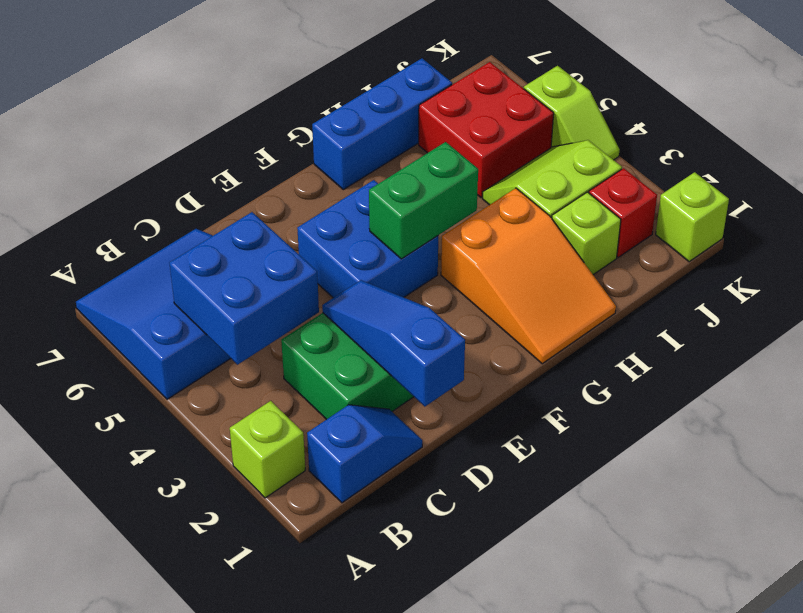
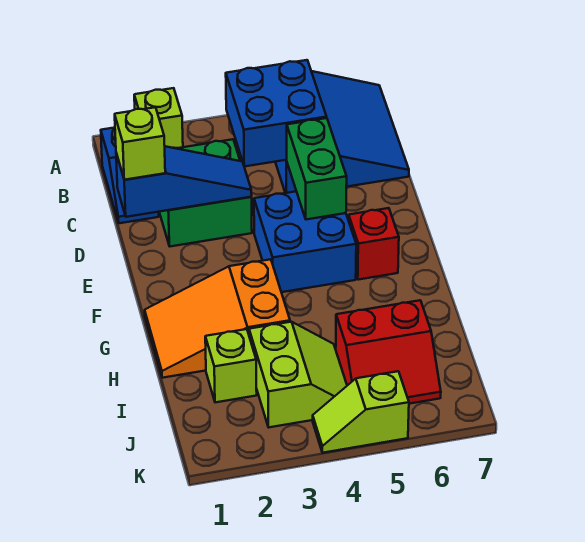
green brick F4:G4 level 2 -> green brick D5:E5 level 2
blue brick G7:I7 level 1 -> none
red brick I5:J6 level 1 -> red slope I5:J6 level 1 top I
red brick J2 level 1 -> red brick F6 level 1
lime brick K1 level 1 -> lime brick D1 level 3

